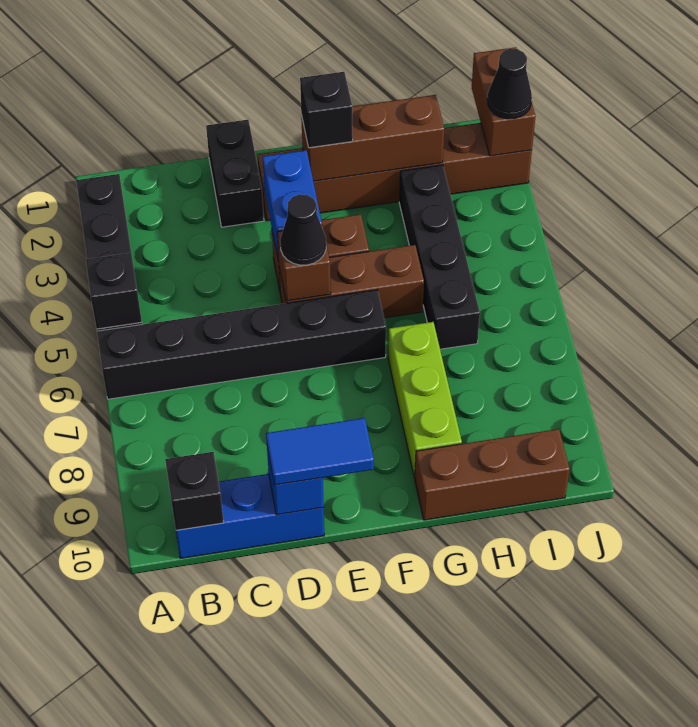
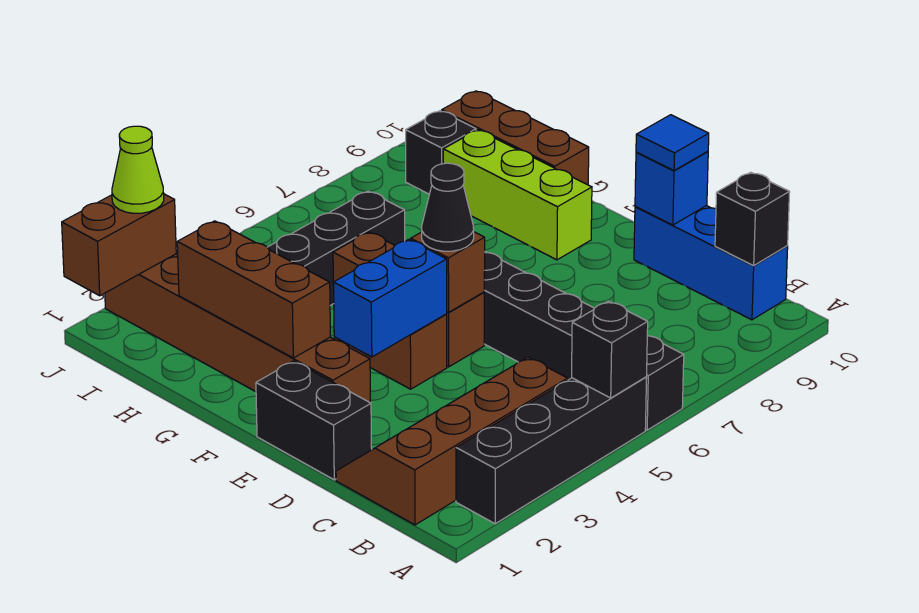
none -> brown slope B1:C4 level 1 top B
black brick D1:D2 level 1 -> black brick D1:E1 level 1
blue tile D10:E10 level 3 -> blue tile D10 level 3
black brick F2 level 3 -> black brick I9 level 1
lime brick G7:G9 level 1 -> lime brick F9:H9 level 1
black cone J2 level 3 -> lime cone J2 level 3

